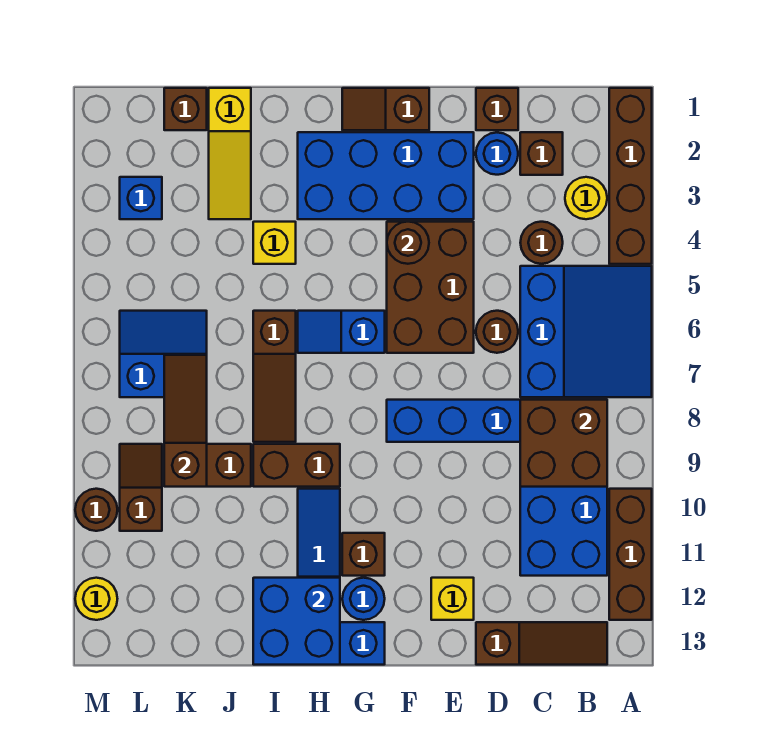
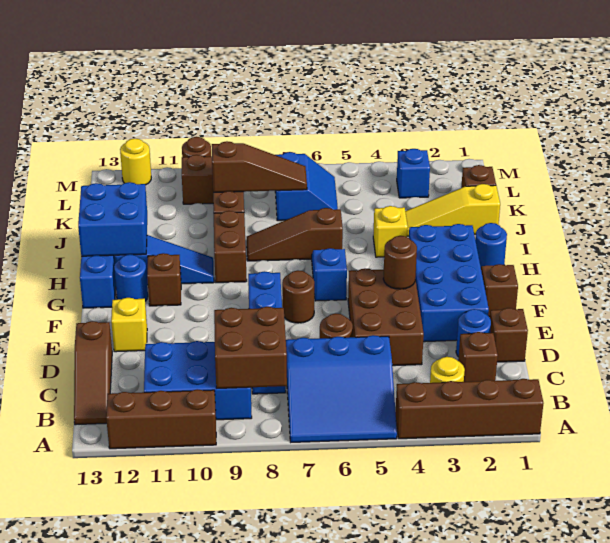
brown round brick C4 level 1 -> brown round brick F7 level 1
brown brick E4:F6 level 1 -> brown brick D4:F5 level 1
none -> blue round brick H1 level 1

